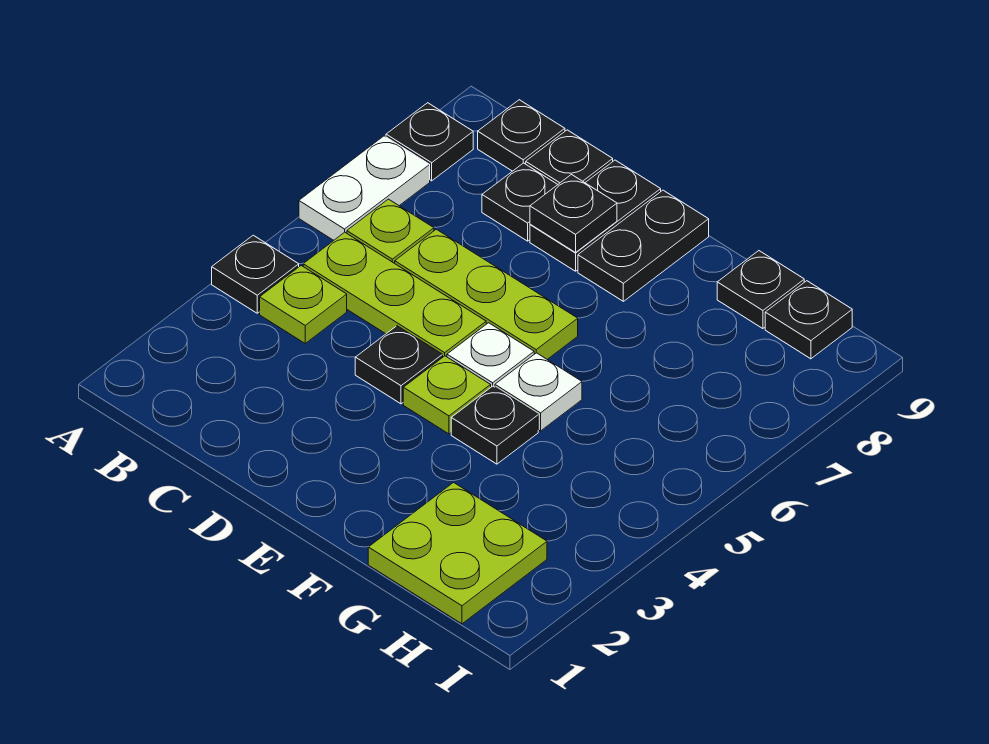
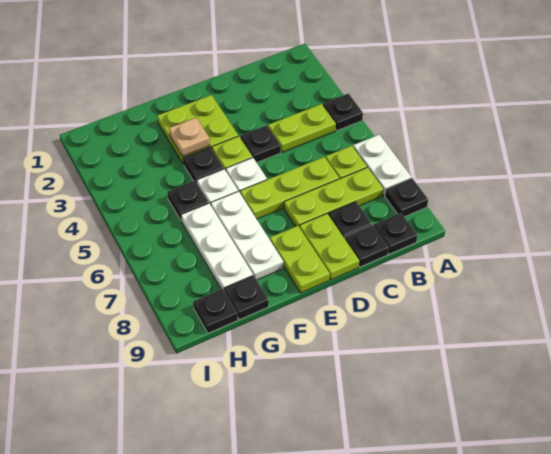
lime plate B4 level 1 -> lime plate B4:C4 level 1
lime plate B5:D5 level 1 -> lime plate B7:D7 level 1
black plate D8:D9 level 1 -> lime plate D8:D9 level 1
black plate D8 level 2 -> black plate G5 level 1
black plate E8:E9 level 1 -> lime plate E8:E9 level 1
none -> tan plate F3 level 2
none -> white plate F6:F8 level 1
lime plate G1:H2 level 1 -> lime plate E2:F3 level 1
none -> white plate G6:G8 level 1

